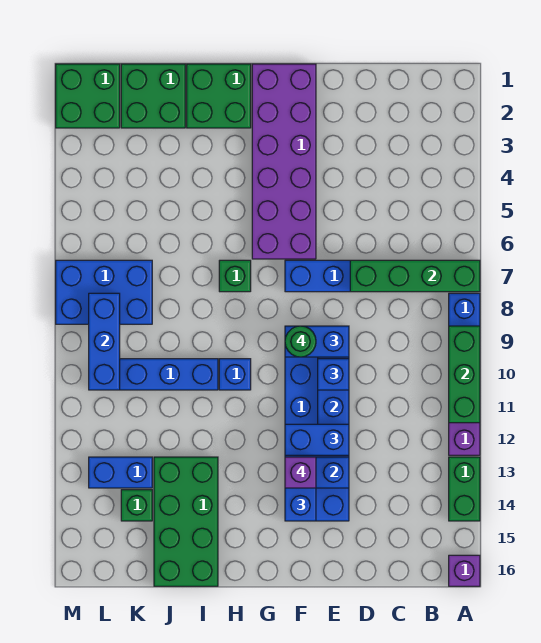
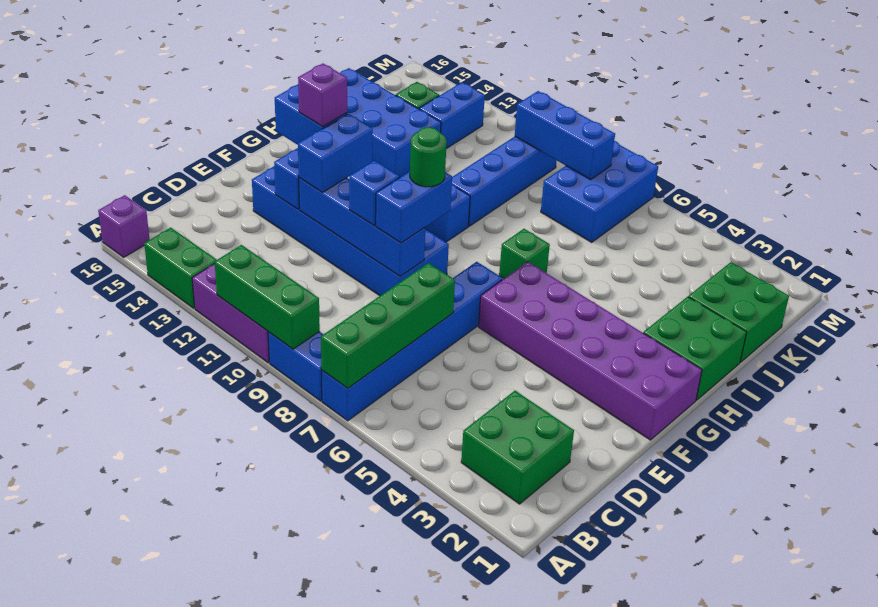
green brick I13:J16 level 1 -> blue brick I13:J16 level 1
green brick L1:M2 level 1 -> green brick B2:C3 level 1

